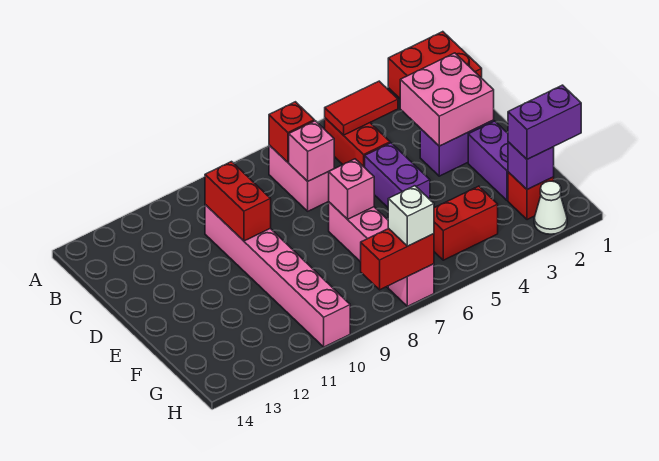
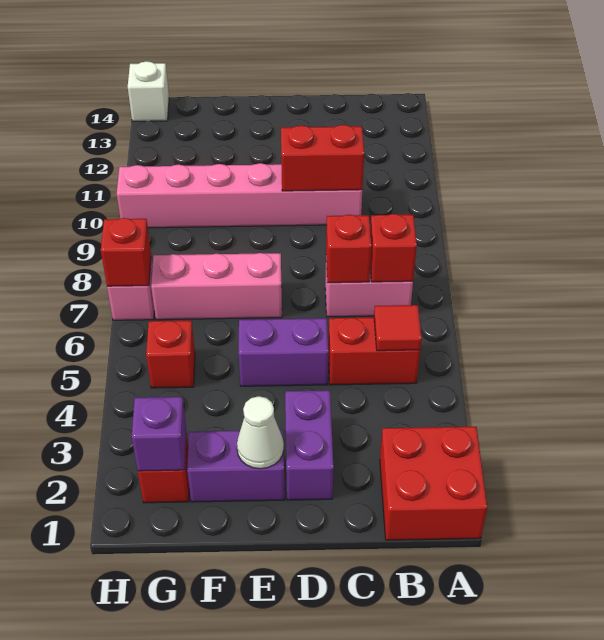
red tile B4:B5 level 2 -> red tile B5 level 2
pink brick C2:D3 level 2 -> none
pink brick C7 level 2 -> red brick C7 level 2
pink brick E7 level 2 -> none
purple brick G1:G2 level 3 -> none
red brick G4:G5 level 1 -> red brick G5 level 1
white cone H2 level 1 -> white cone E2 level 2
red brick H7:H8 level 2 -> red brick H7 level 2
white brick H7 level 3 -> white brick H14 level 1

